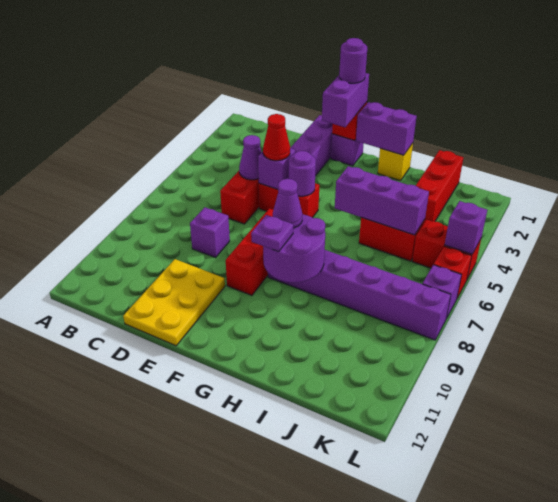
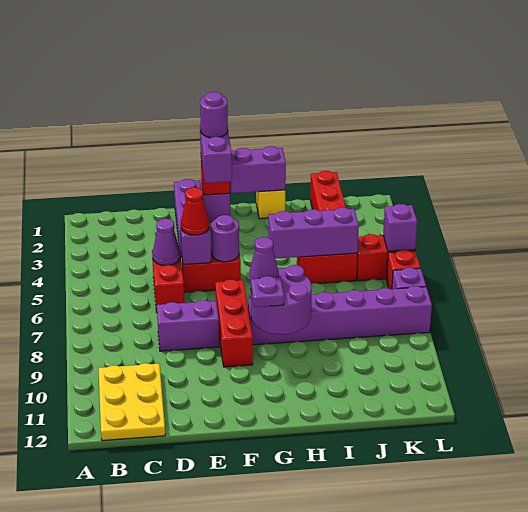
purple brick D8 level 1 -> purple brick D8:E8 level 1
yellow plate D10:E12 level 1 -> yellow plate B10:C12 level 1

